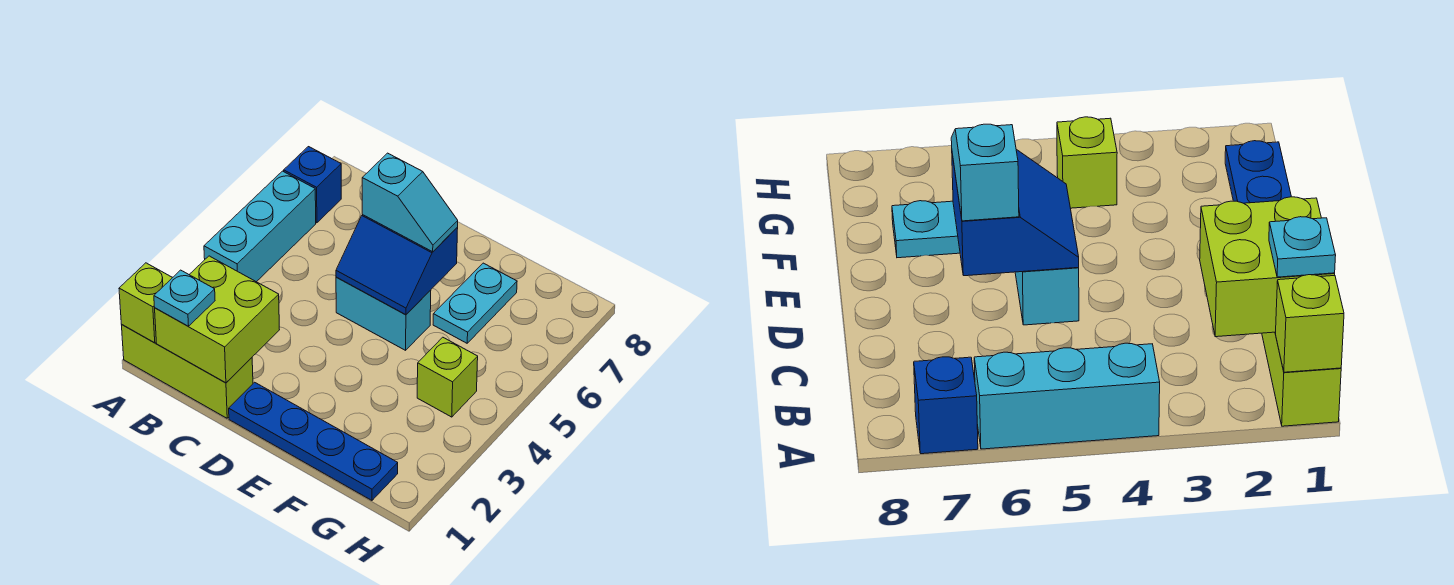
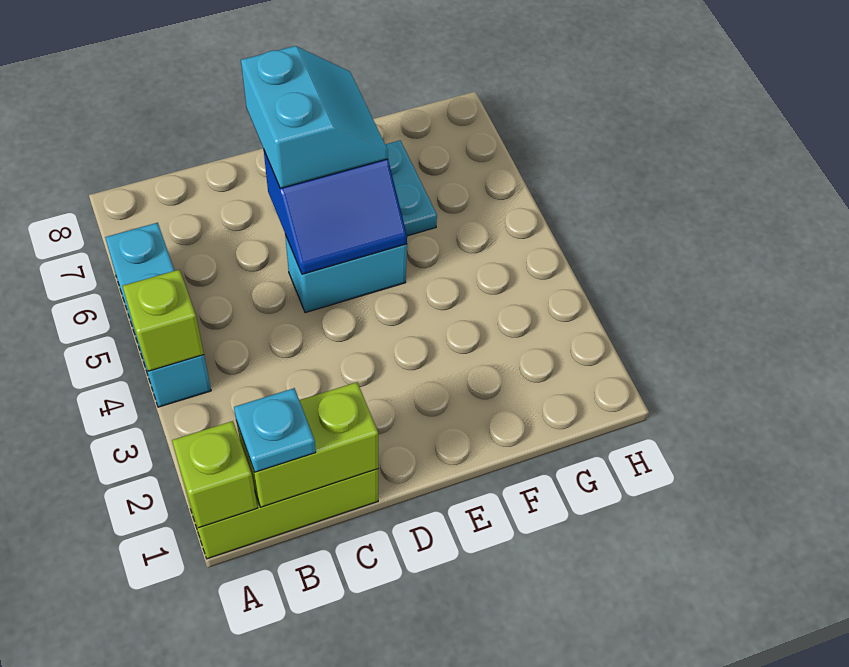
blue brick A7 level 1 -> none
lime brick B1:C2 level 2 -> lime brick B1:C1 level 2
blue plate D1:G1 level 1 -> none
cyan slope D6:E6 level 3 top D -> cyan slope D6:E7 level 3 top D
lime brick G4 level 1 -> lime brick A4 level 2

